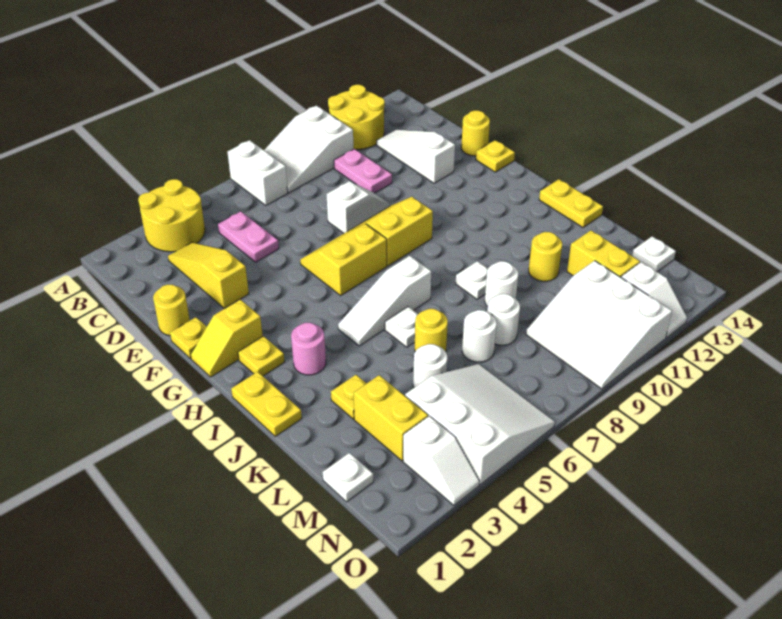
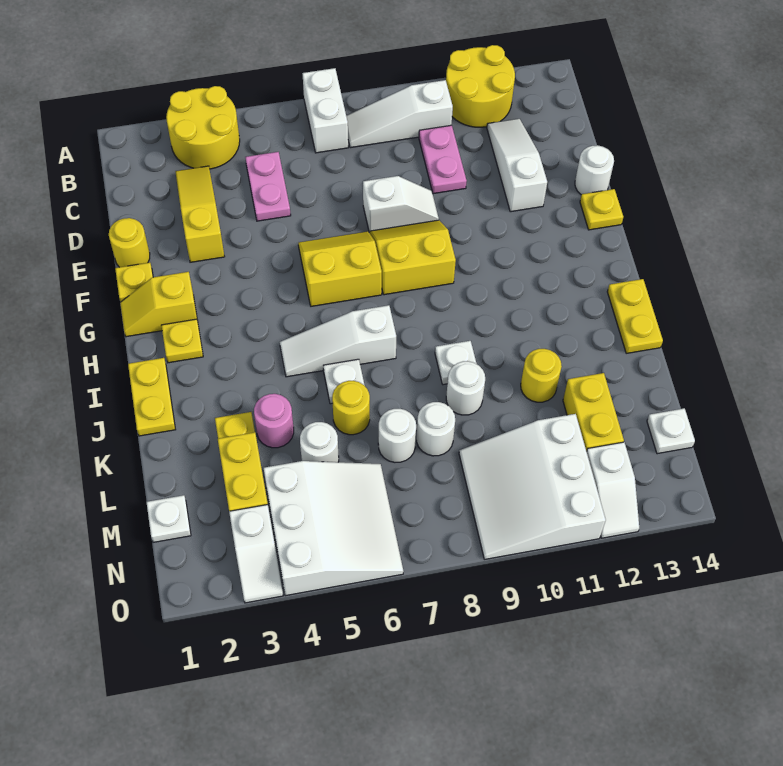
white slope A8:B10 level 1 top 10 -> white slope B8:B10 level 1 top 10
yellow round brick E14 level 1 -> white round brick E14 level 1
pink round brick I3 level 1 -> pink round brick K4 level 1

